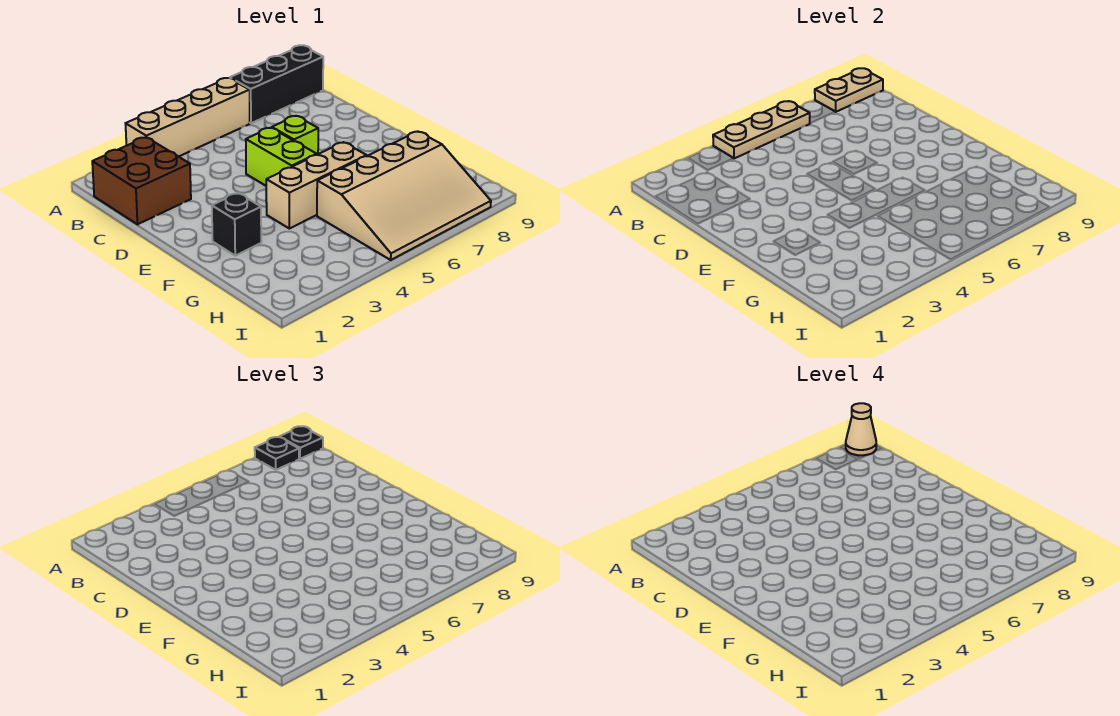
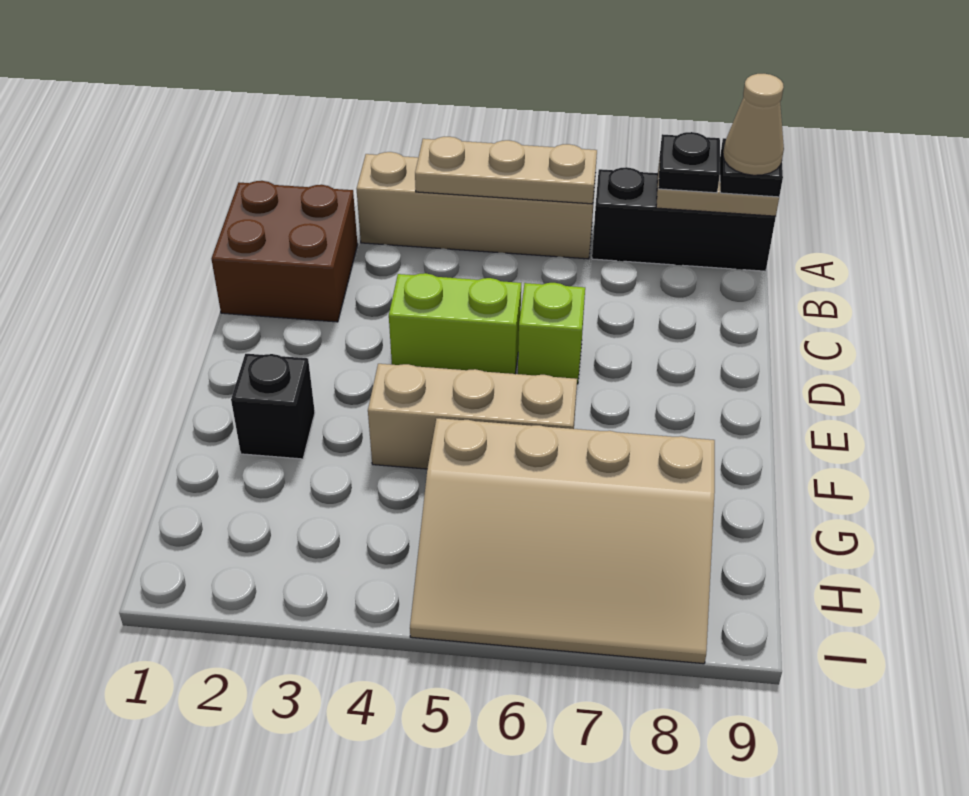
lime brick D5:E5 level 1 -> lime brick D4:D5 level 1

